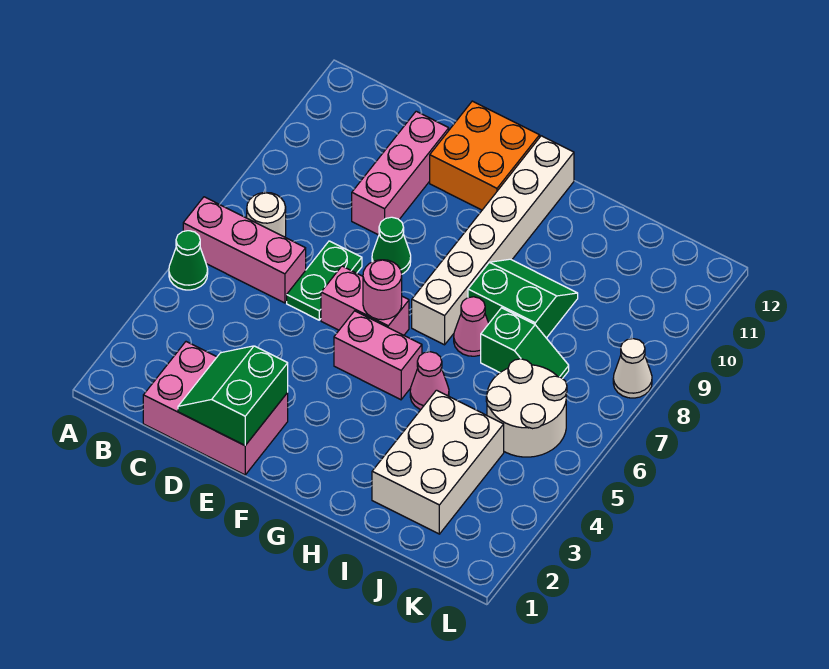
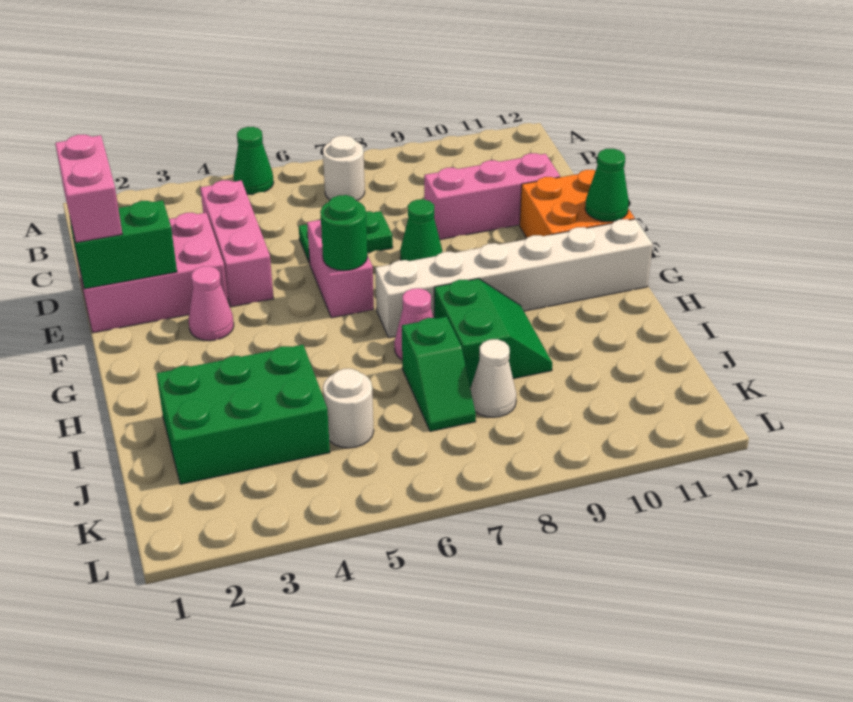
pink brick A6:C6 level 1 -> pink brick C4:E4 level 1
pink brick C1:E2 level 1 -> pink brick D1:E3 level 1
pink brick F5:G5 level 1 -> pink brick D1:E1 level 3
pink round brick F6 level 2 -> green round brick F6 level 2
none -> green cone F12 level 2
pink cone H5 level 1 -> pink cone F3 level 1
white brick I2:J4 level 1 -> green brick I2:J4 level 1
white round brick J5:K6 level 1 -> white round brick J5 level 1
white cone L8 level 1 -> white cone J8 level 1

